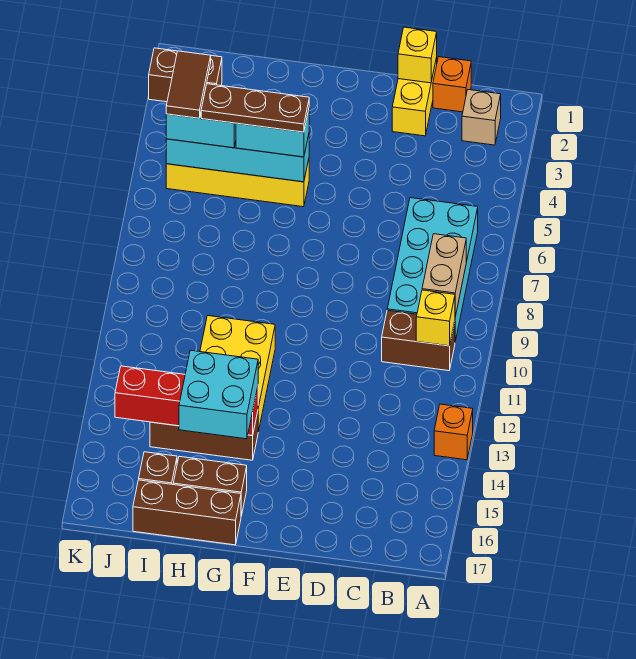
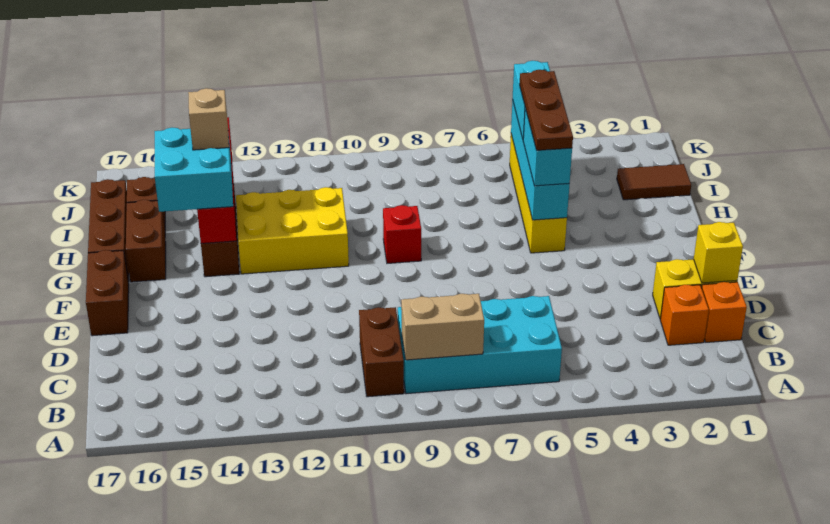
orange brick A13 level 1 -> orange brick C2 level 1
tan brick B2 level 1 -> tan brick H14 level 4
yellow brick B10 level 2 -> none
none -> red brick G9 level 1
brown brick J2:K2 level 1 -> brown brick E17:F17 level 1
brown tile J4:J5 level 4 -> brown tile I1:I2 level 1

